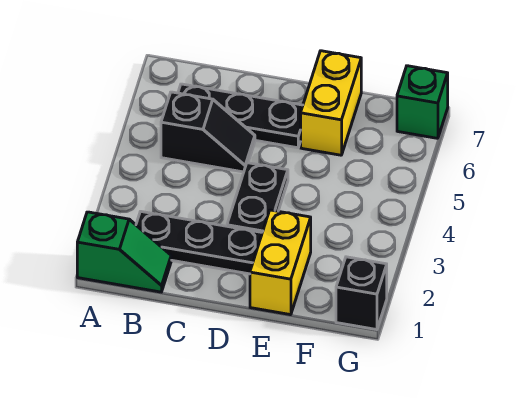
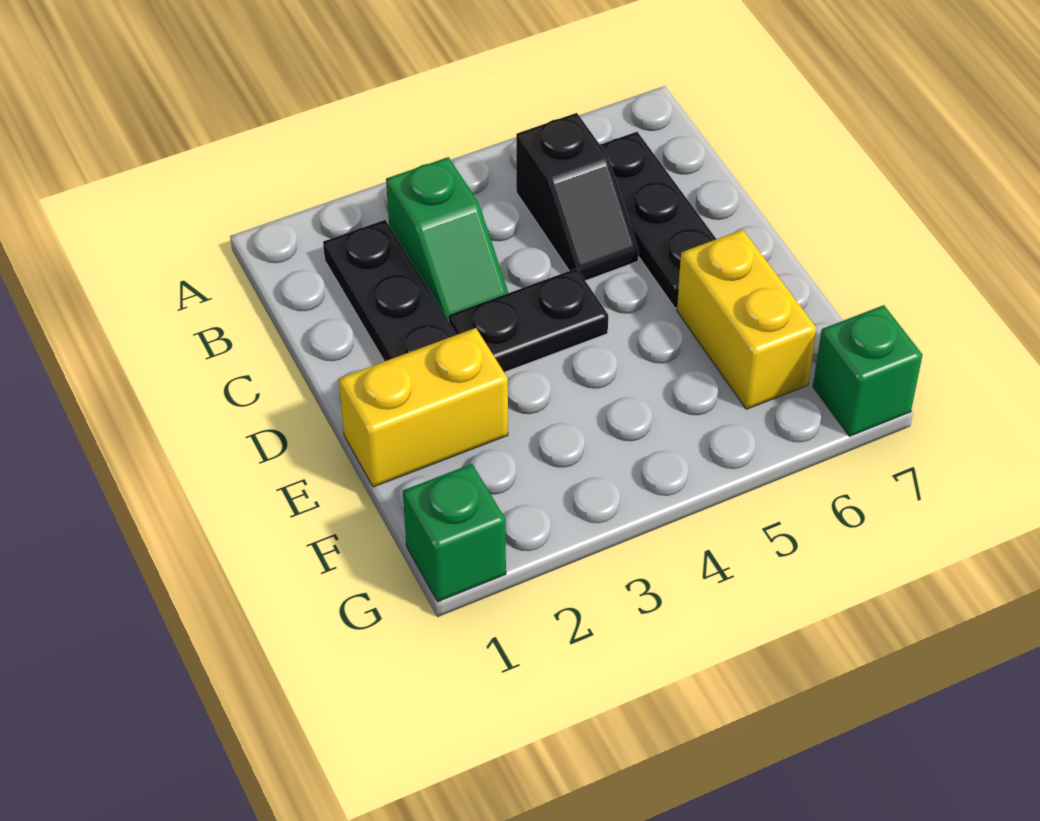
green slope A1:B1 level 1 top A -> green slope B3:C3 level 1 top B
yellow brick E6:E7 level 1 -> yellow brick E6:F6 level 1
black brick G1 level 1 -> green brick G1 level 1

